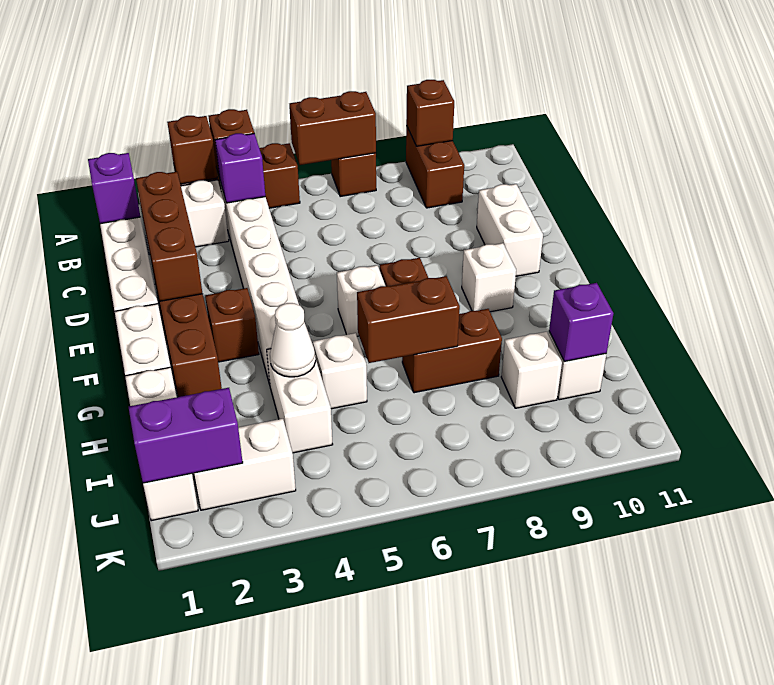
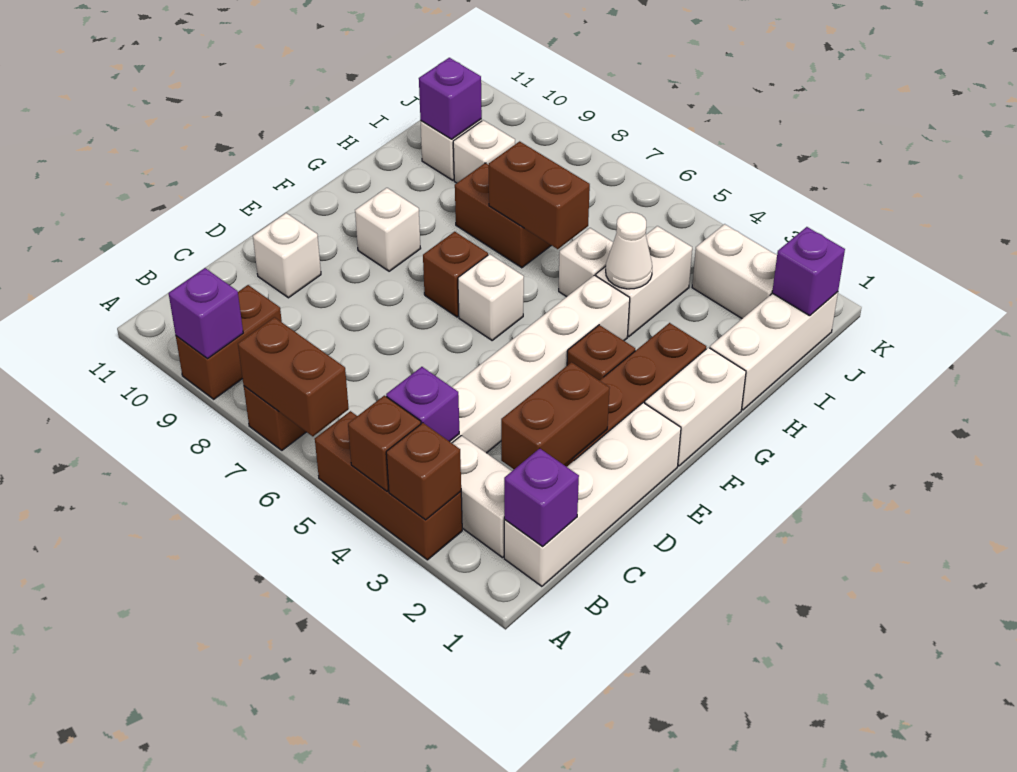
brown brick A9 level 2 -> purple brick A9 level 2
brown brick C2:E2 level 2 -> brown brick C2:D2 level 2
white brick D10:E10 level 1 -> white brick D10 level 1
purple brick J1:J2 level 2 -> purple brick J1 level 2

